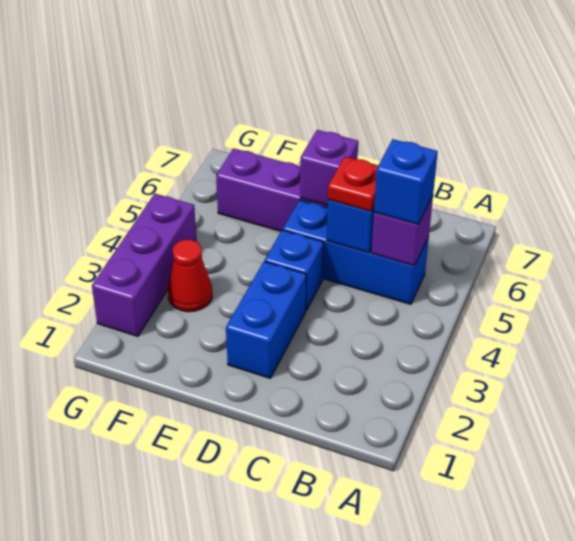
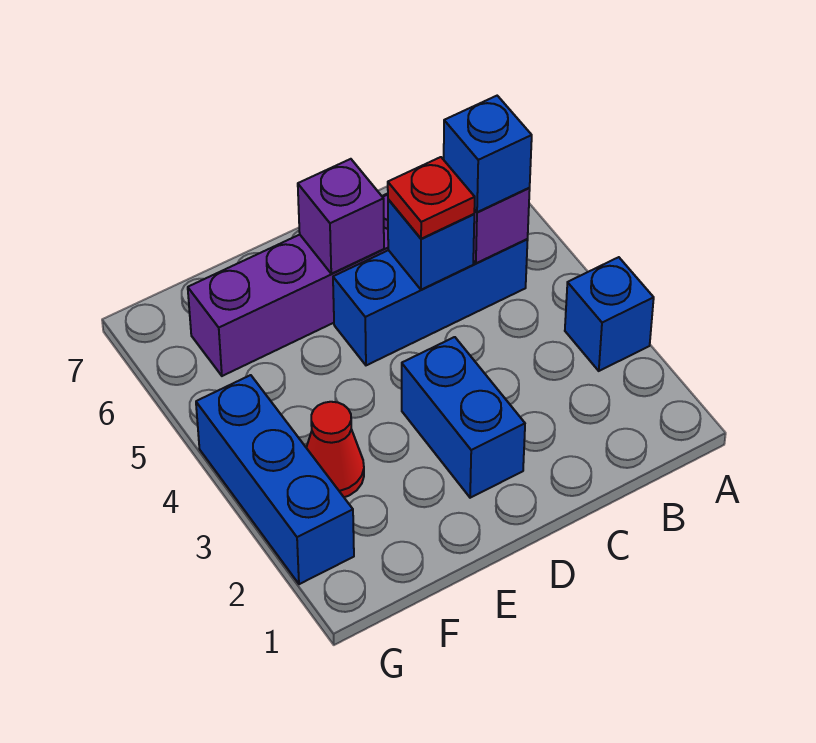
blue brick D4 level 1 -> blue brick A3 level 1
purple brick G2:G4 level 1 -> blue brick G2:G4 level 1

